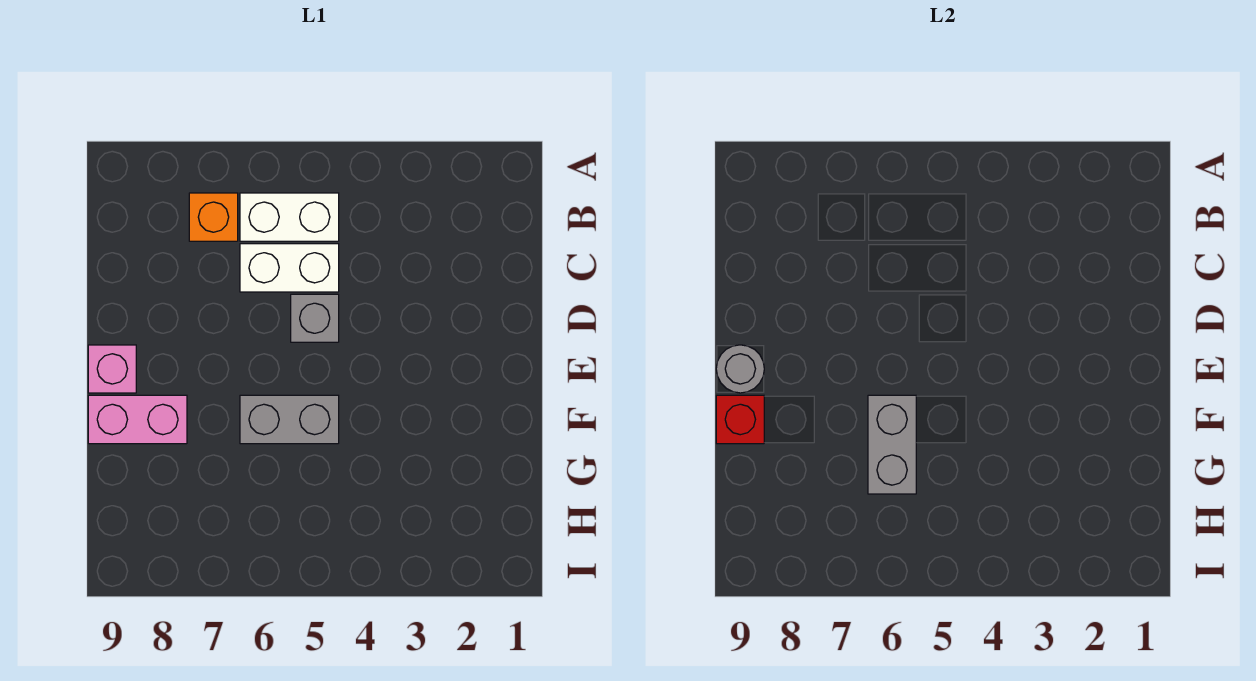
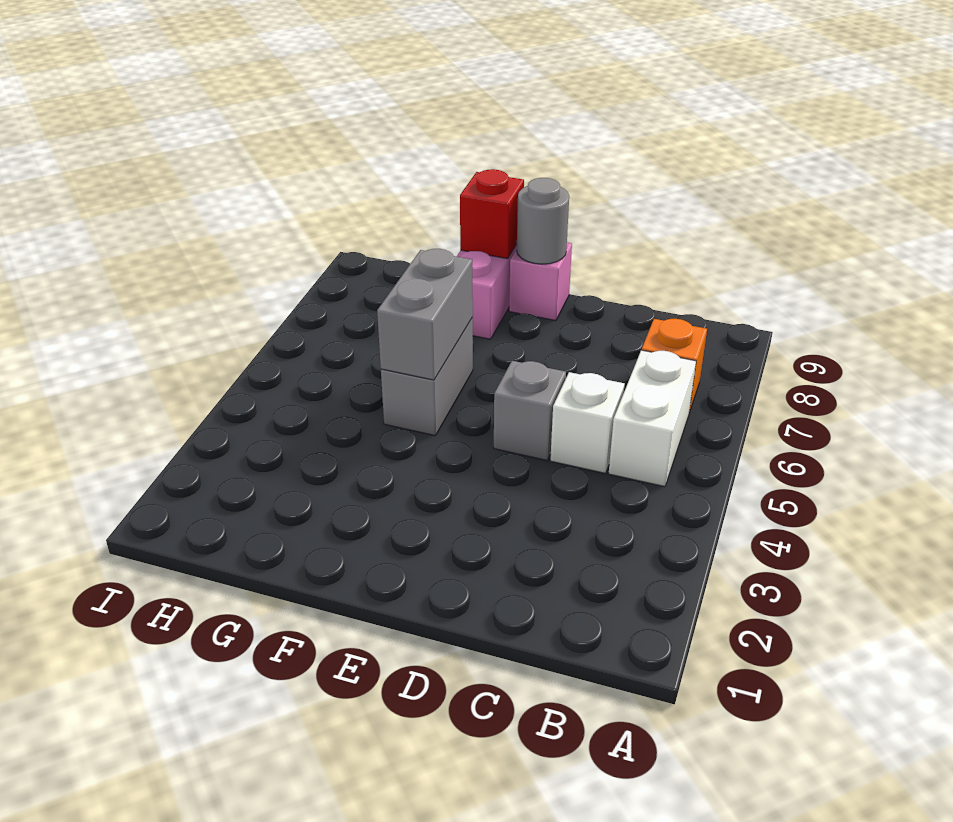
white brick C5:C6 level 1 -> white brick C5 level 1
grey brick F6:G6 level 2 -> grey brick F5:F6 level 2

